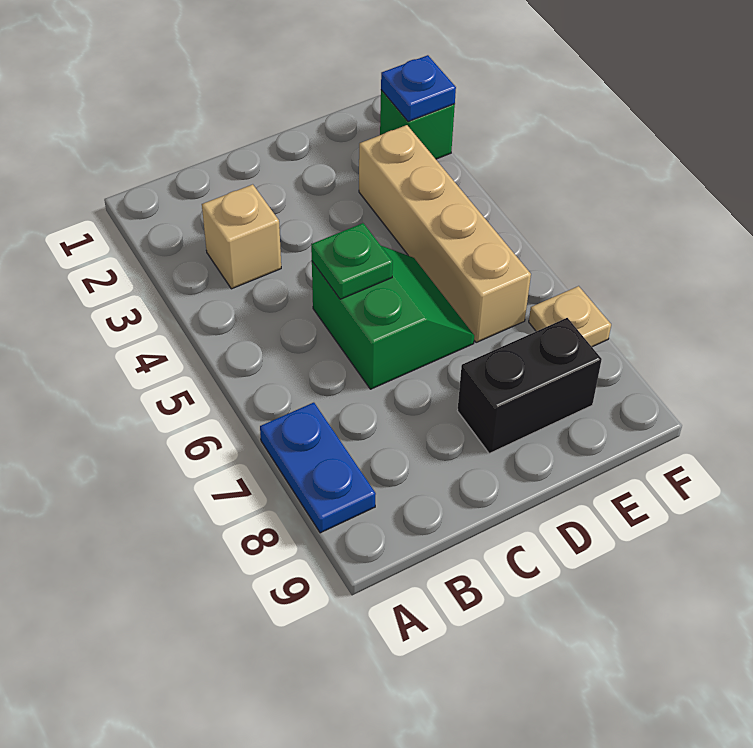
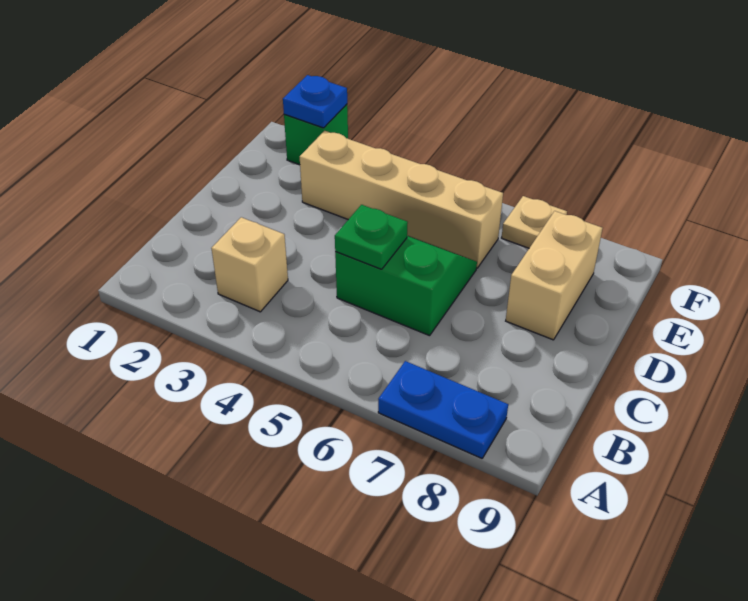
black brick D8:E8 level 1 -> tan brick D8:E8 level 1

